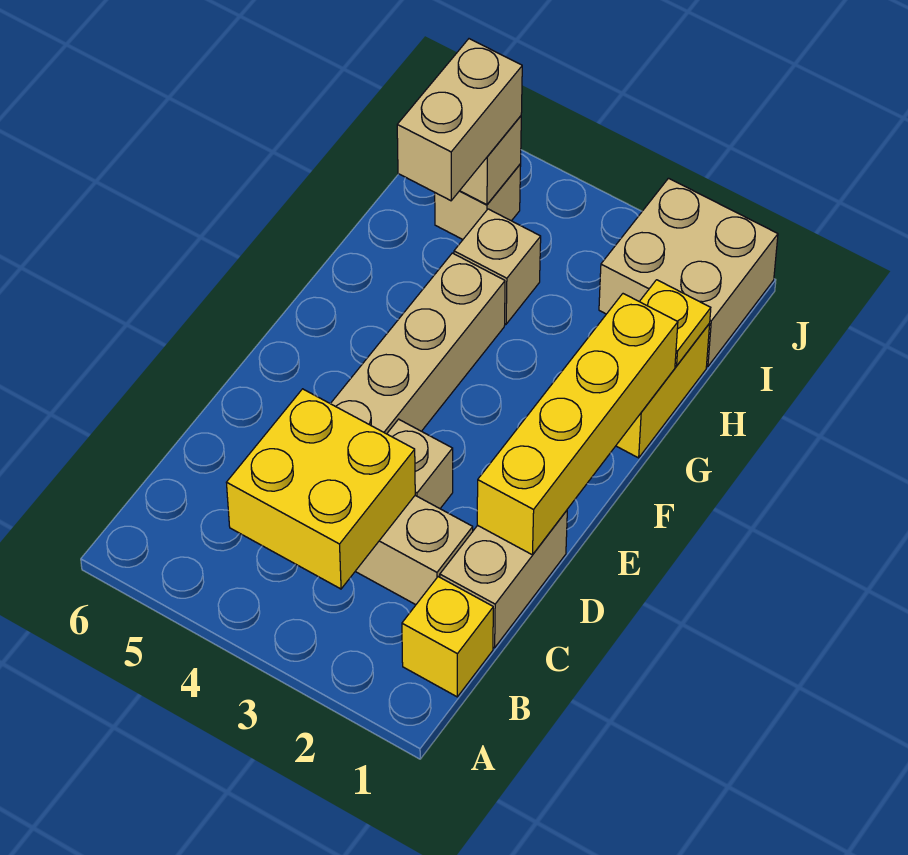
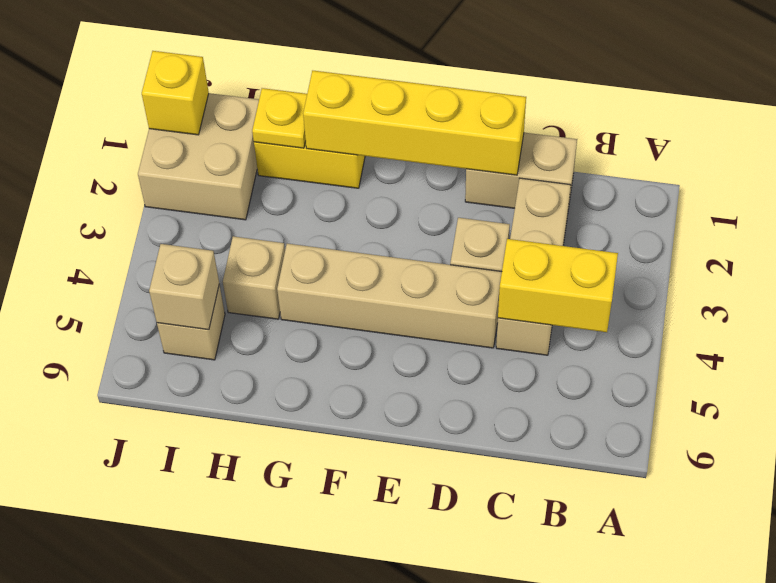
yellow brick B1 level 1 -> yellow brick J1 level 2
yellow brick B3:C4 level 2 -> yellow brick B4:C4 level 2
tan brick H5:I5 level 3 -> none

